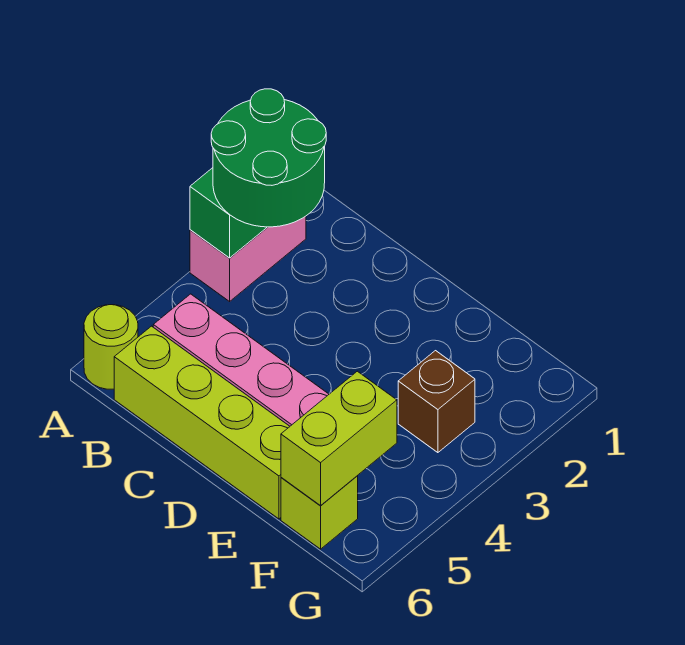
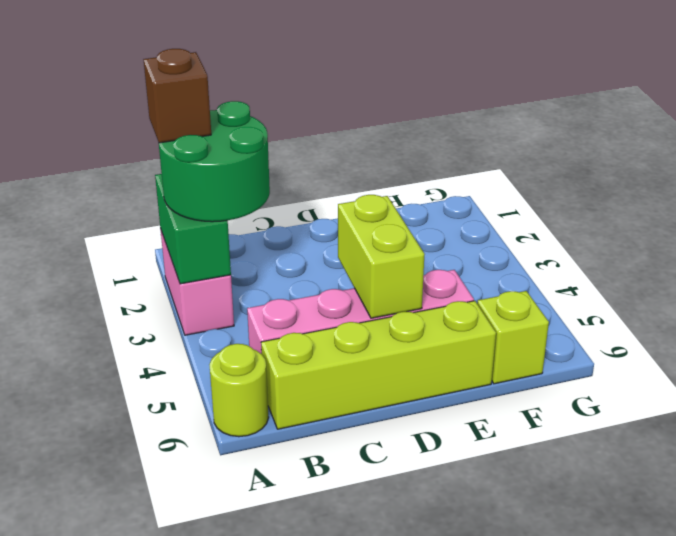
brown brick F3 level 1 -> brown brick A2 level 4
lime brick F5:F6 level 2 -> lime brick D4:D5 level 2

